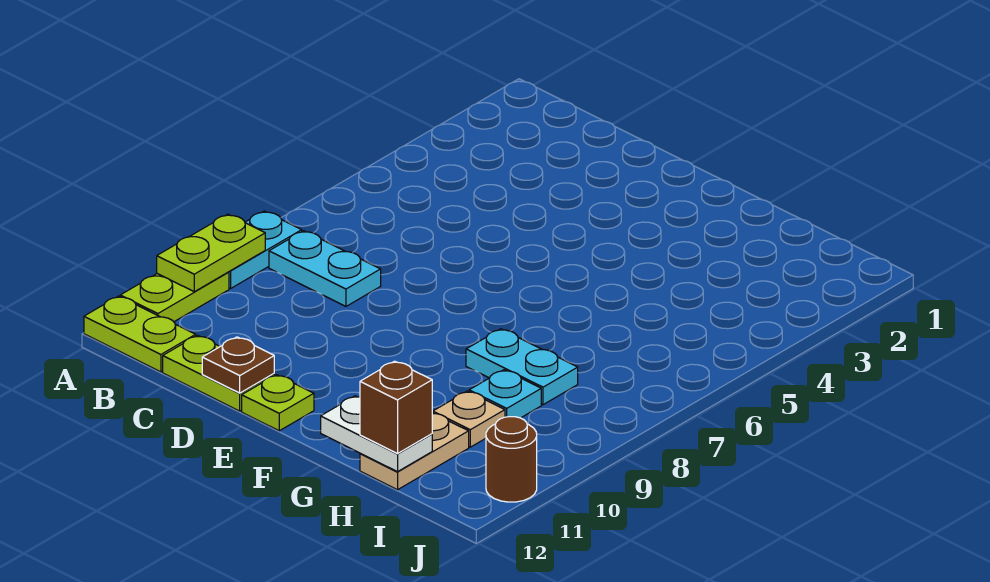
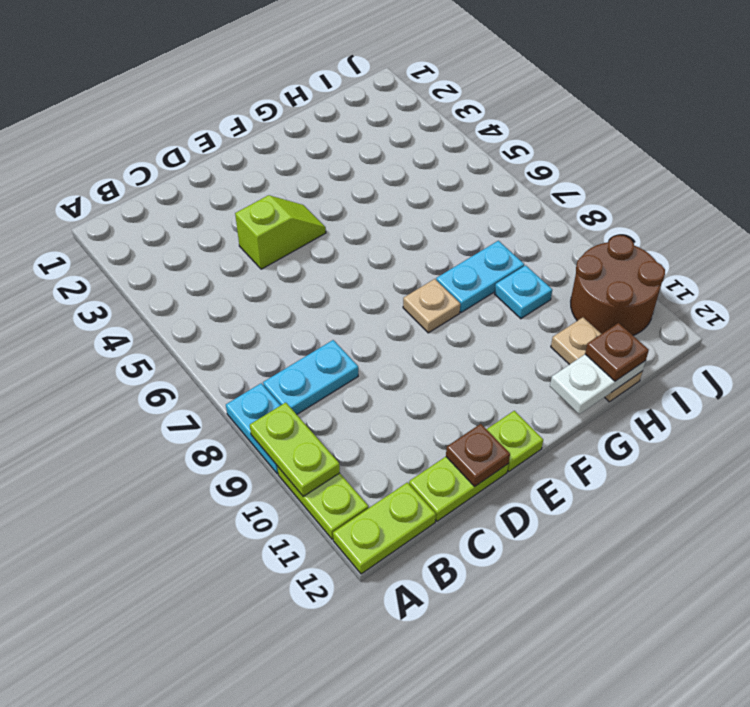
none -> lime slope D4:E4 level 1 top D
tan plate H10 level 1 -> tan plate F8 level 1
brown brick H12 level 3 -> brown plate H12 level 3
brown round brick J11 level 1 -> brown round brick I10:J11 level 1

